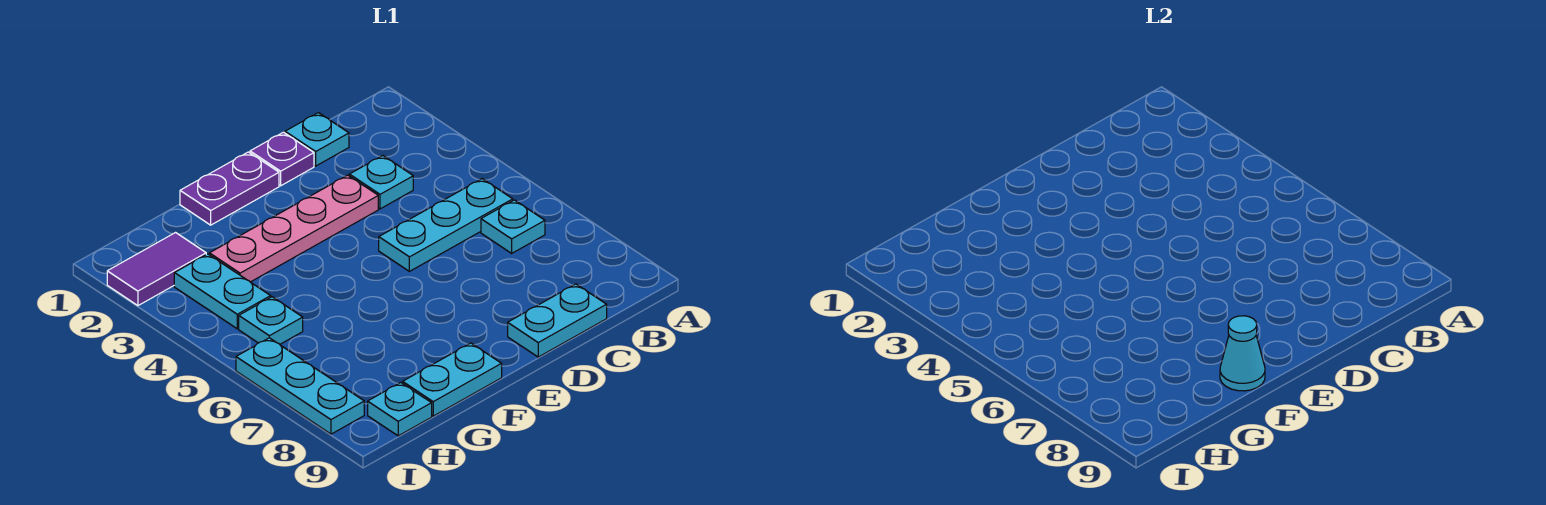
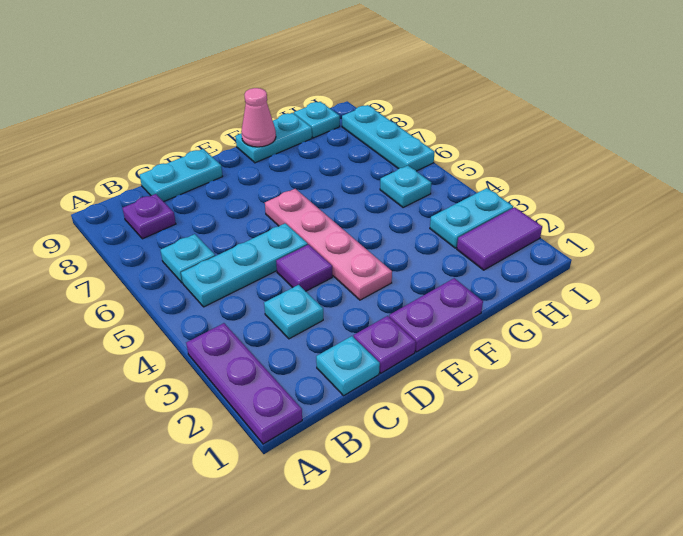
none -> purple plate A1:A3 level 1
none -> purple plate B8 level 1
pink plate D3:G3 level 1 -> pink plate E3:E6 level 1
none -> purple tile D4 level 1
cyan cone F9 level 2 -> pink cone F9 level 2
cyan plate H3:H4 level 1 -> cyan plate H3:I3 level 1

